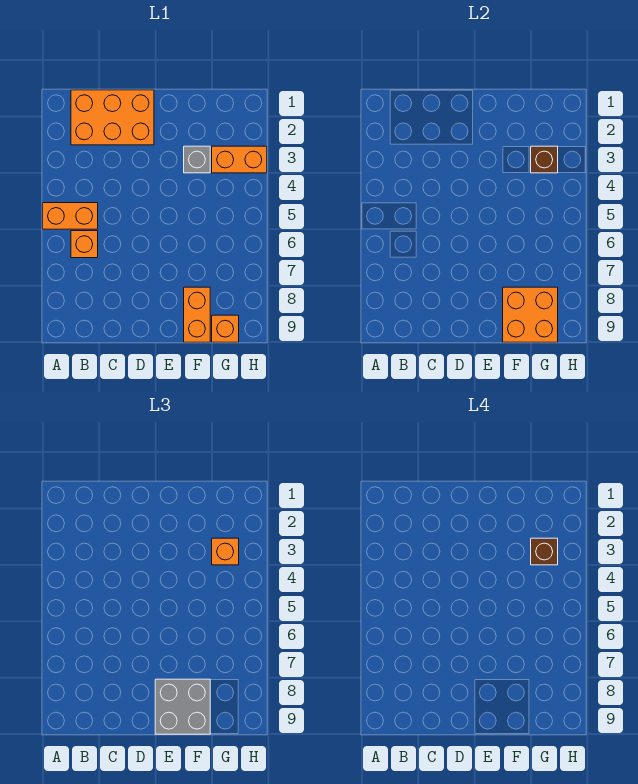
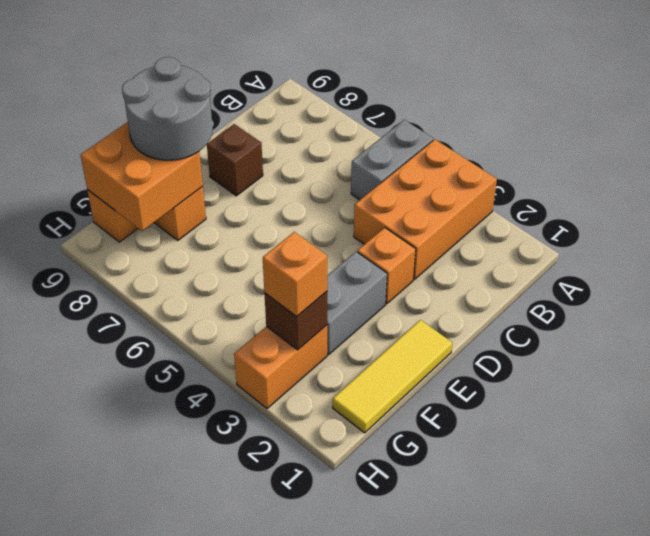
orange brick A5:B5 level 1 -> grey brick A5:B5 level 1
orange brick B1:D2 level 1 -> orange brick A3:C4 level 1
orange brick B6 level 1 -> orange brick D3 level 1
none -> yellow tile E1:G1 level 1
grey brick E8:F9 level 3 -> grey round brick E8:F9 level 3
grey brick F3 level 1 -> grey brick E3:F3 level 1
brown brick G3 level 4 -> brown brick D8 level 1

